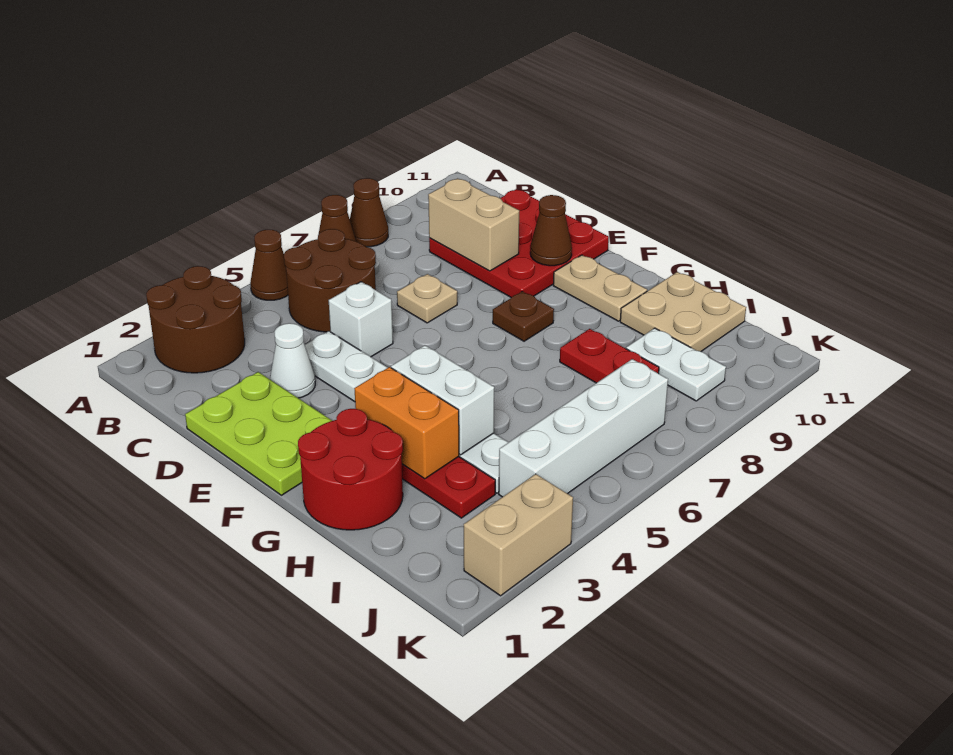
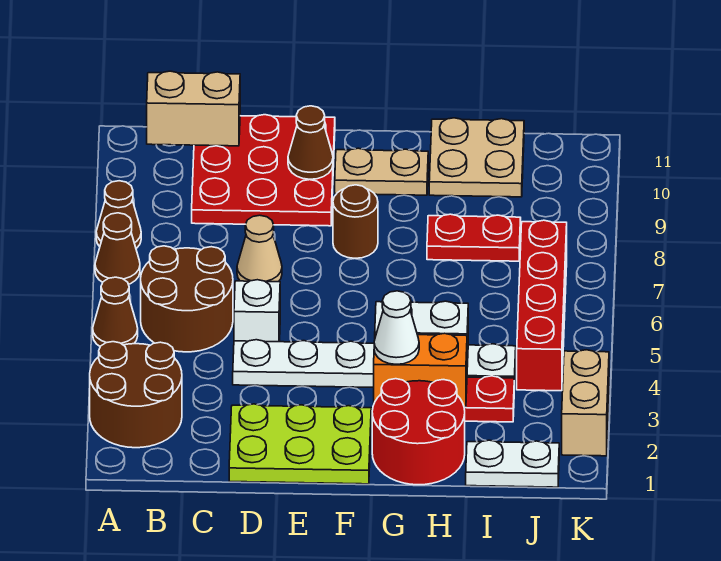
tan brick C9:D9 level 2 -> tan brick B11:C11 level 2
white cone D3 level 1 -> white cone G3 level 3
tan plate D7 level 1 -> tan cone D7 level 1
brown plate F8 level 1 -> brown round brick F8 level 1
white plate I9:J9 level 1 -> white plate I1:J1 level 1
white brick J4:J7 level 1 -> red brick J4:J7 level 1

